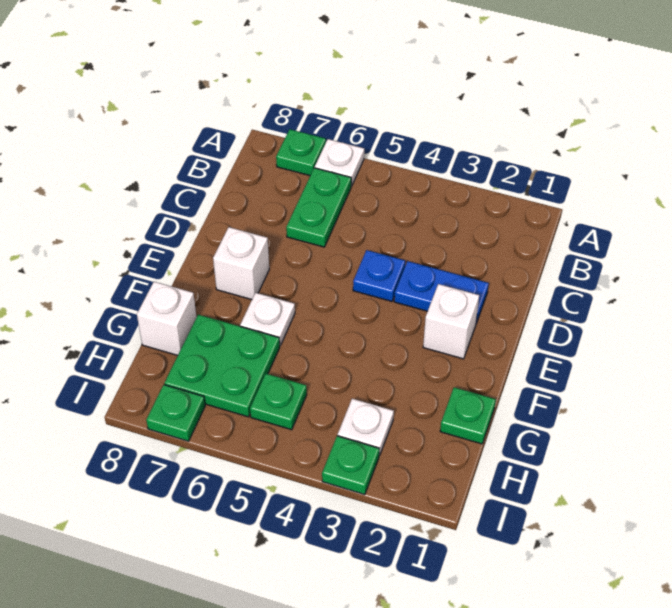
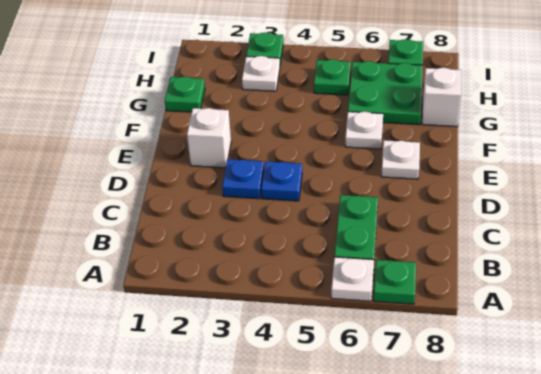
blue plate D2:D3 level 1 -> blue plate D3 level 1
white brick E7 level 1 -> white plate E7 level 1

